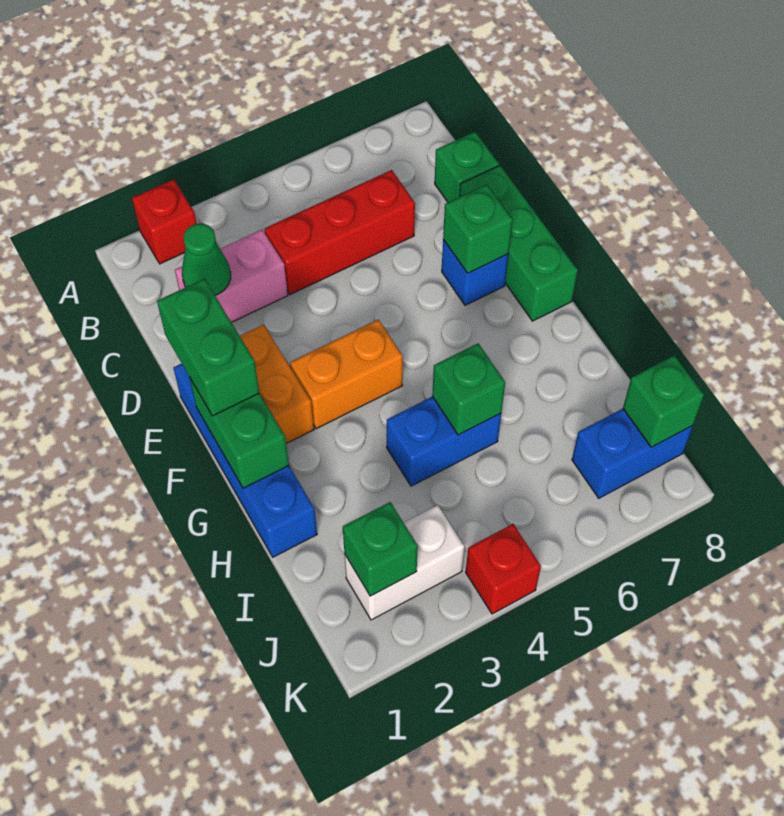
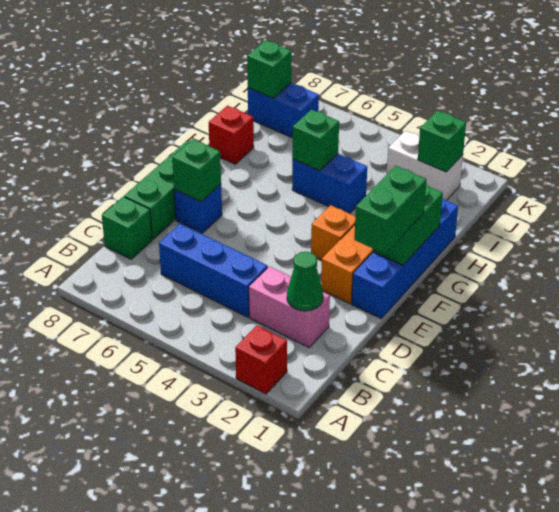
red brick C4:C6 level 1 -> blue brick C4:C6 level 1
orange brick F3:F4 level 1 -> orange brick F3 level 1
red brick K4 level 1 -> red brick H8 level 1

